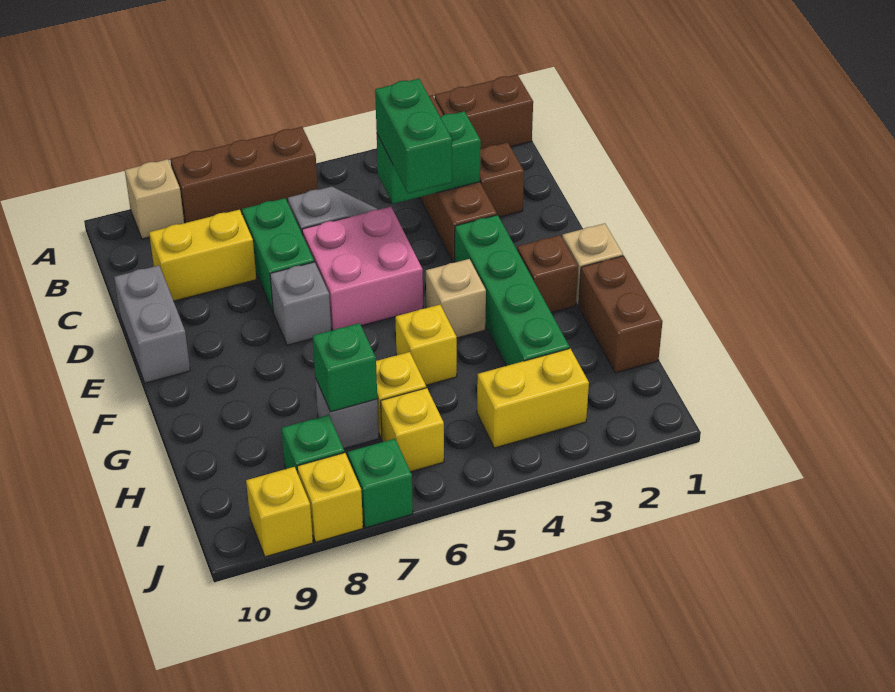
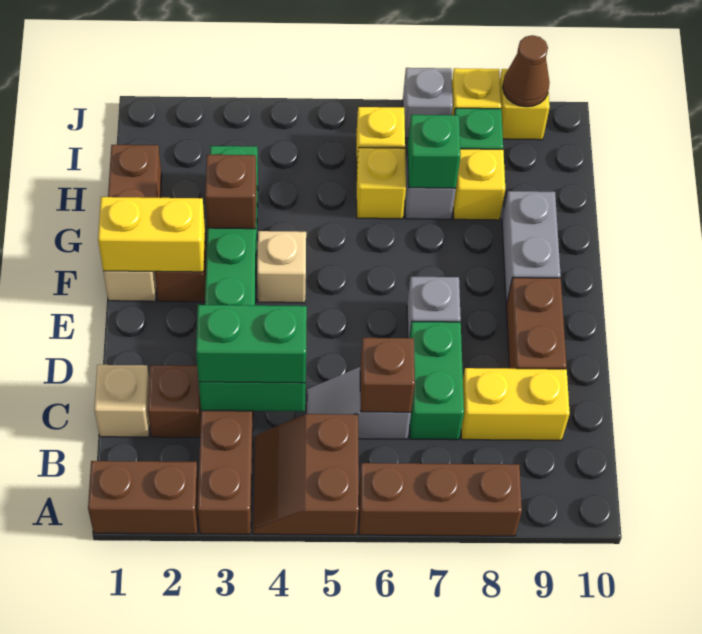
none -> brown slope A4:B5 level 1 top 5
tan brick A9 level 1 -> tan brick C1 level 1
green brick C4:D4 level 3 -> green brick C3:C4 level 3
none -> brown brick C6 level 2
pink brick D5:E6 level 1 -> none
none -> brown brick D9:E9 level 1
grey brick D10:E10 level 1 -> grey brick F9:G9 level 1
none -> brown brick G3 level 2
yellow brick G5 level 1 -> yellow brick H8 level 1
yellow brick I3:I4 level 1 -> yellow brick F1:F2 level 2
green brick J7 level 1 -> grey brick J7 level 1
none -> brown cone J9 level 2

